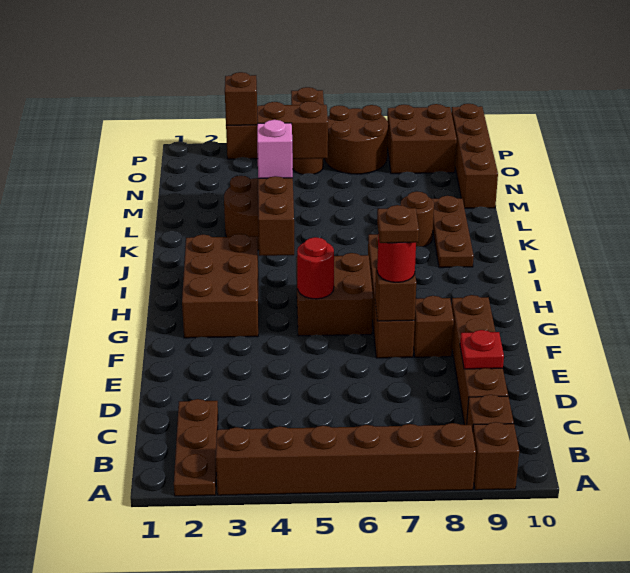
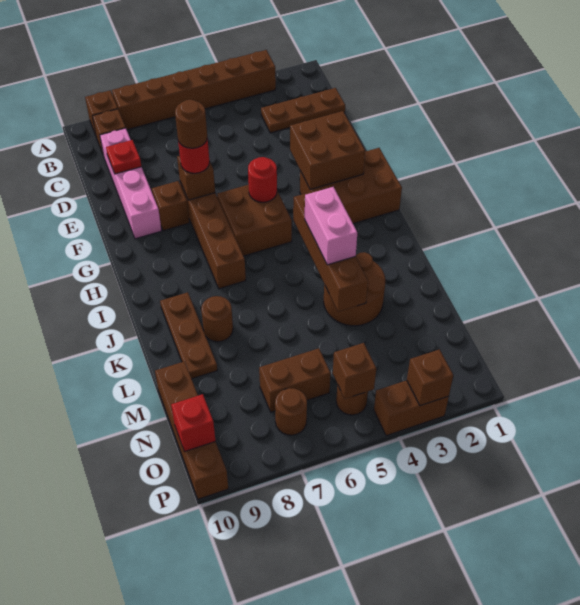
brown plate A2:C2 level 1 -> brown plate C1:C3 level 1
brown brick C9:F9 level 1 -> pink brick C9:F9 level 1
brown plate F7 level 4 -> brown round brick F7 level 4
brown brick G2:I3 level 1 -> brown brick G1:H3 level 1
pink brick K4 level 3 -> pink brick J4:K4 level 3
brown brick L4:L5 level 3 -> brown brick N6:N7 level 1
brown round brick O6:P7 level 1 -> brown round brick O7 level 1
brown brick O8:P9 level 1 -> brown brick F2:G3 level 2
none -> red brick O10 level 2

